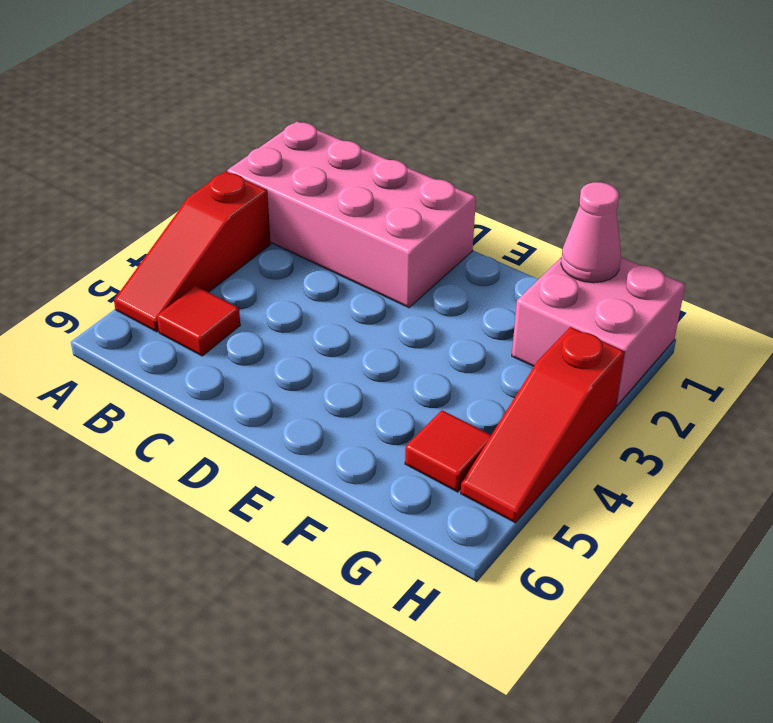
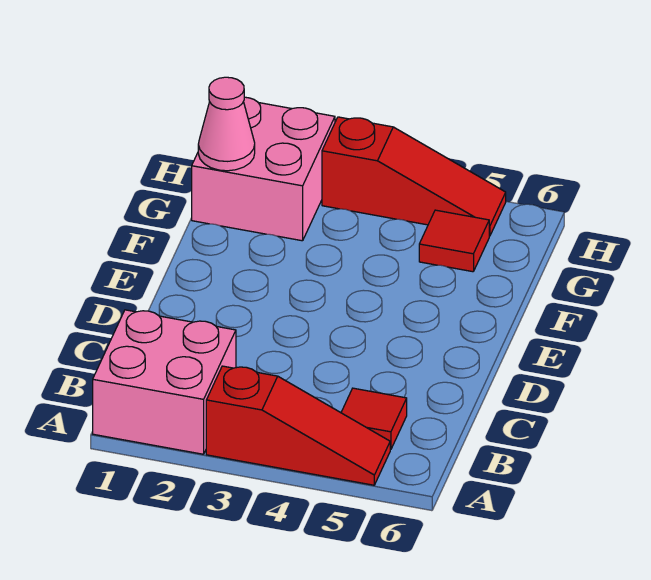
pink brick A1:D2 level 1 -> pink brick A1:B2 level 1

